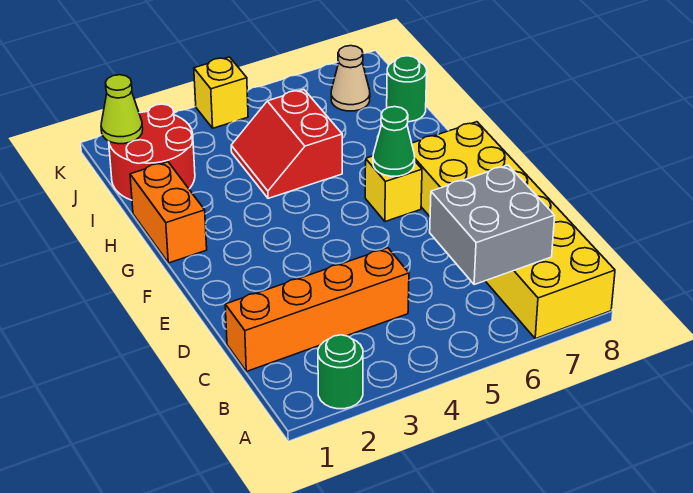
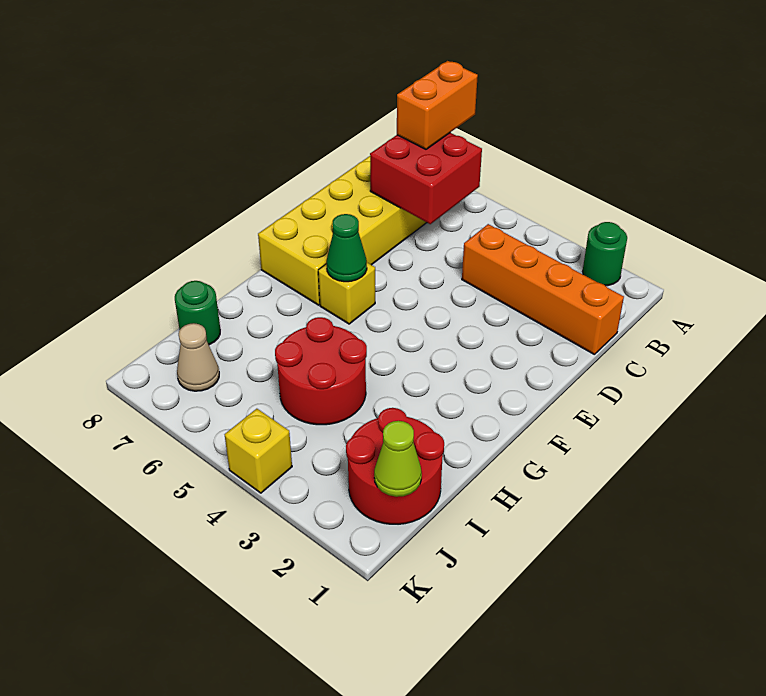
grey brick B6:C7 level 2 -> red brick B6:C7 level 2
orange brick G1:H1 level 1 -> orange brick A7:B7 level 3
red slope H4:I5 level 1 top 5 -> red round brick H4:I5 level 1

